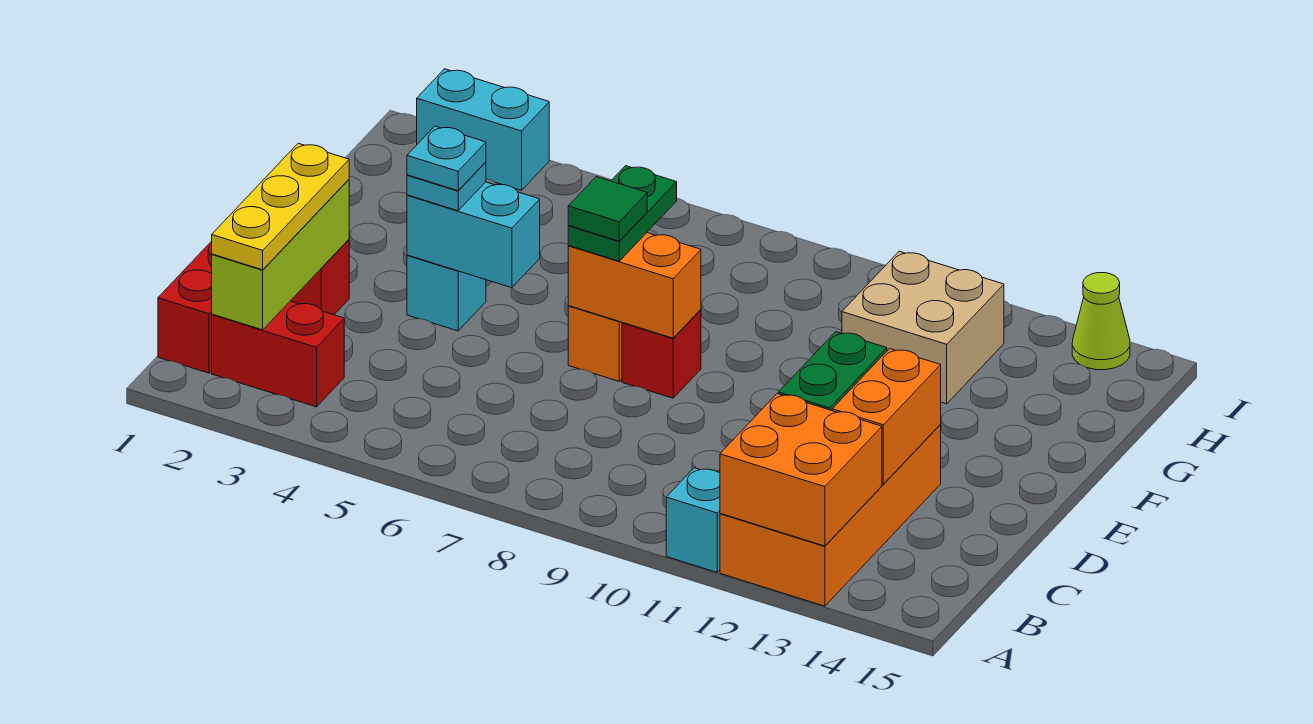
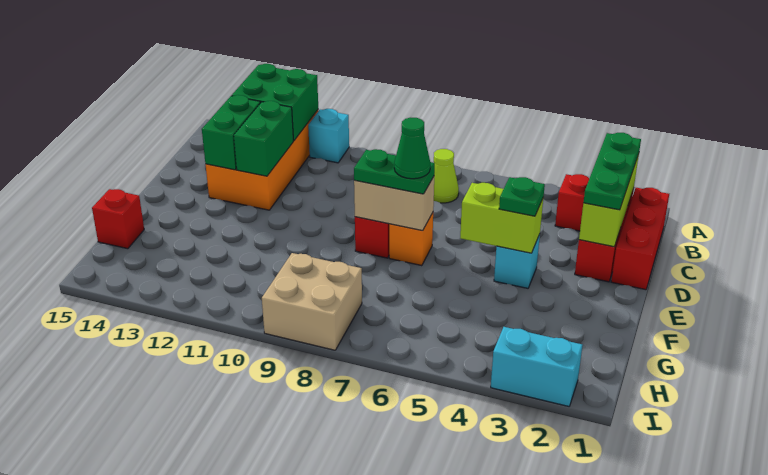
orange brick A12:B13 level 2 -> green brick A12:B13 level 2
yellow plate B2:D2 level 3 -> green plate B2:D2 level 3
orange brick C13:D13 level 2 -> green brick C13:D13 level 2
cyan brick E4:E5 level 2 -> lime brick E4:E5 level 2
cyan plate E4 level 3 -> green plate E4 level 3
cyan plate E4 level 4 -> none
orange brick E7:E8 level 2 -> tan brick E7:E8 level 2
green plate E7:F7 level 3 -> green plate E7:E8 level 3
green tile E7 level 4 -> green cone E7 level 4
tan brick G11:H12 level 1 -> tan brick H8:I9 level 1
none -> red brick G15 level 1
lime cone I14 level 1 -> lime cone B7 level 1

